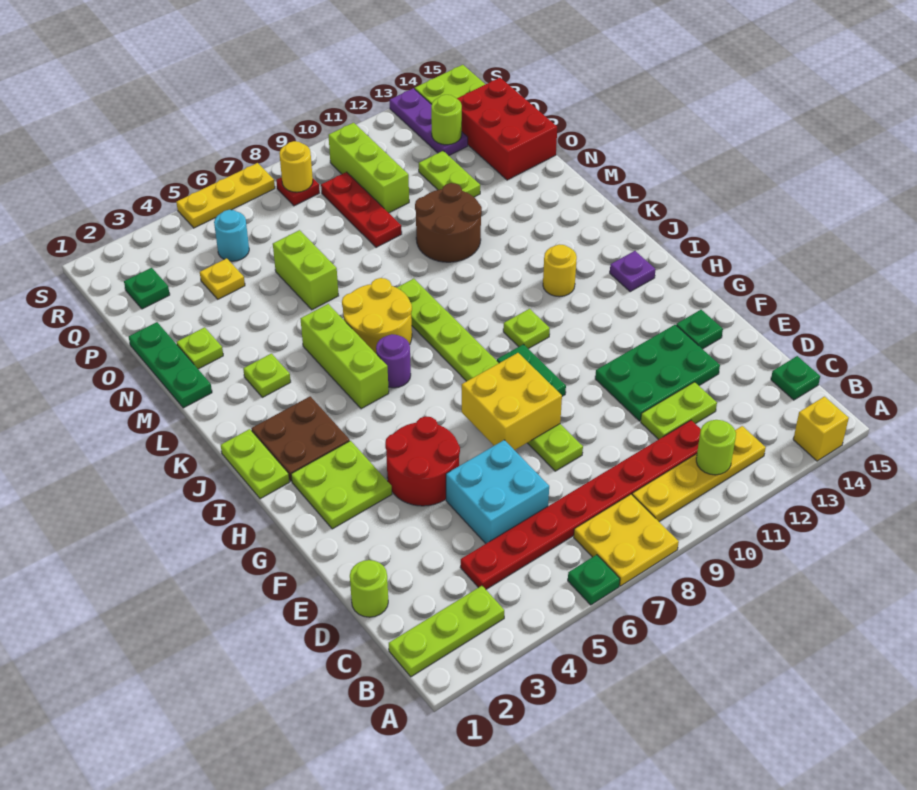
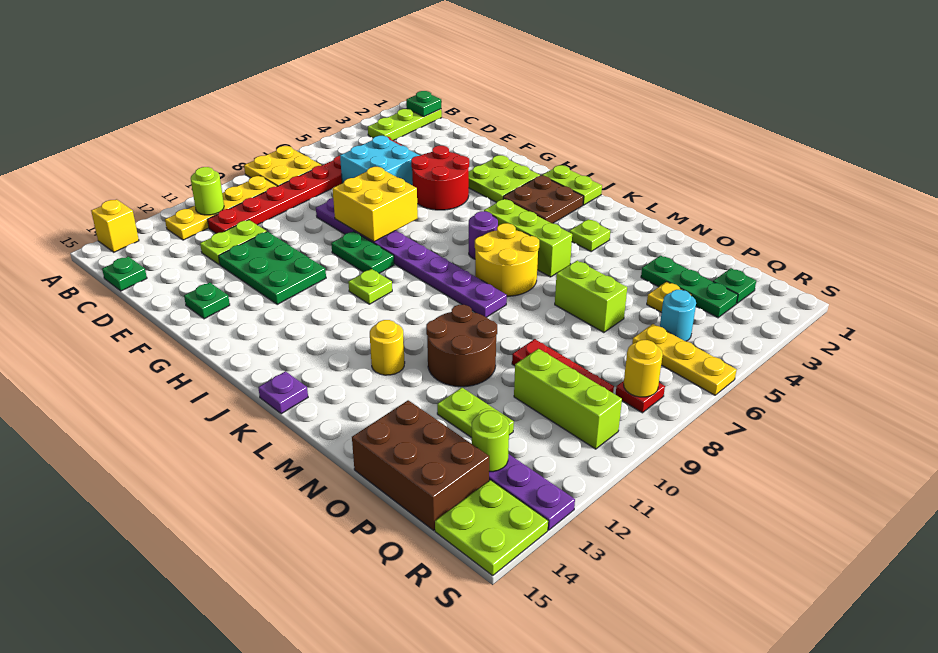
green plate A6 level 1 -> green plate B1 level 2
lime round brick D1 level 1 -> none
lime plate E8:L8 level 1 -> purple plate E8:L8 level 1
green plate E11:F13 level 1 -> green plate E11:G12 level 1
purple plate I14 level 1 -> purple plate K15 level 1
yellow round brick J12 level 1 -> yellow round brick L12 level 1
green plate M1:O1 level 1 -> green plate O3:Q3 level 1
lime plate N2 level 1 -> none
red brick O14:Q15 level 1 -> brown brick O14:Q15 level 1
yellow plate S5:S7 level 1 -> yellow plate Q6:S6 level 1

